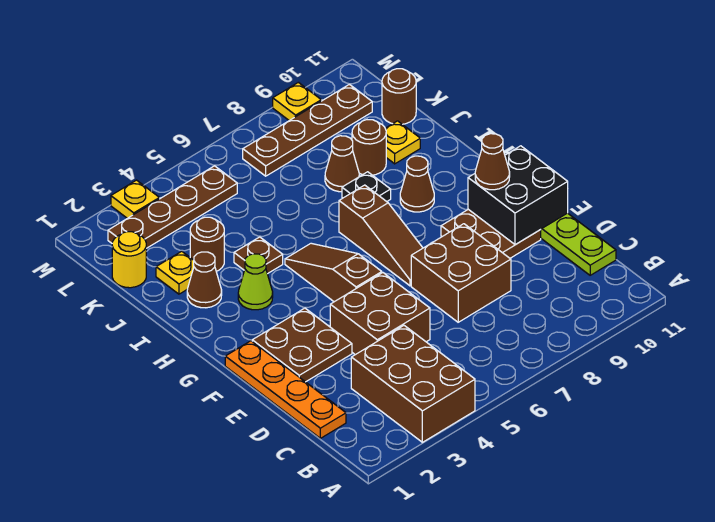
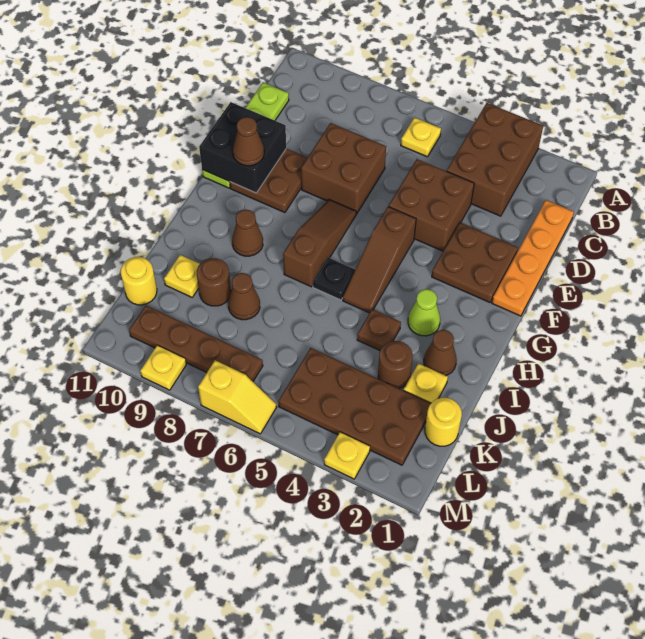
none -> yellow plate B6 level 1
black plate I8 level 1 -> black plate H6 level 1
brown round brick K11 level 1 -> yellow round brick K11 level 1
brown plate L2:L5 level 1 -> brown plate K2:L5 level 1
none -> yellow slope M6:M7 level 1 top 7

